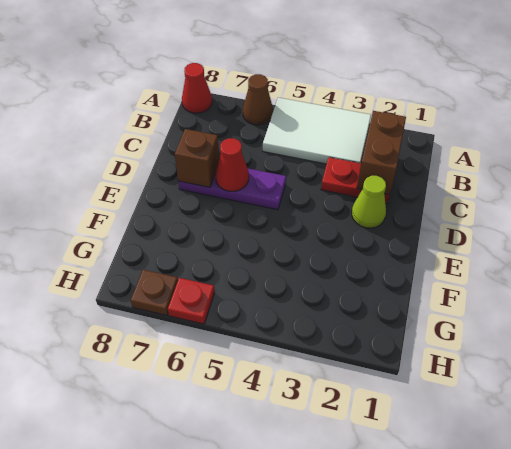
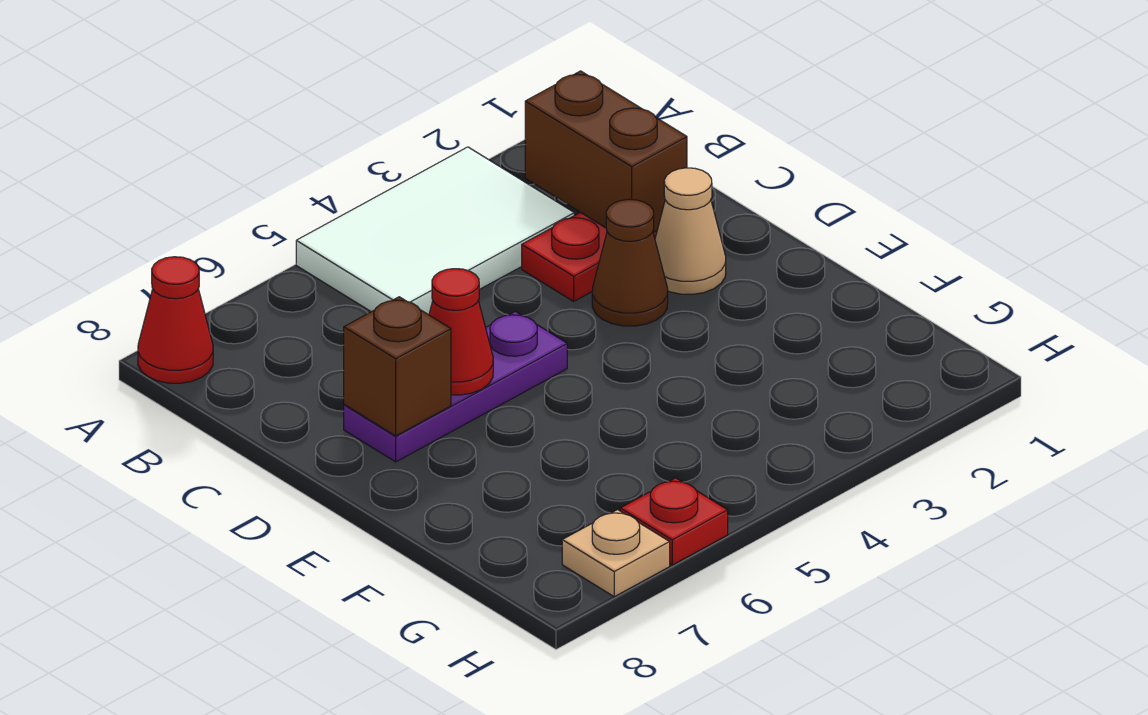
brown cone A6 level 1 -> brown cone D3 level 1
lime cone D2 level 1 -> tan cone D2 level 1
brown plate H7 level 1 -> tan plate H7 level 1

